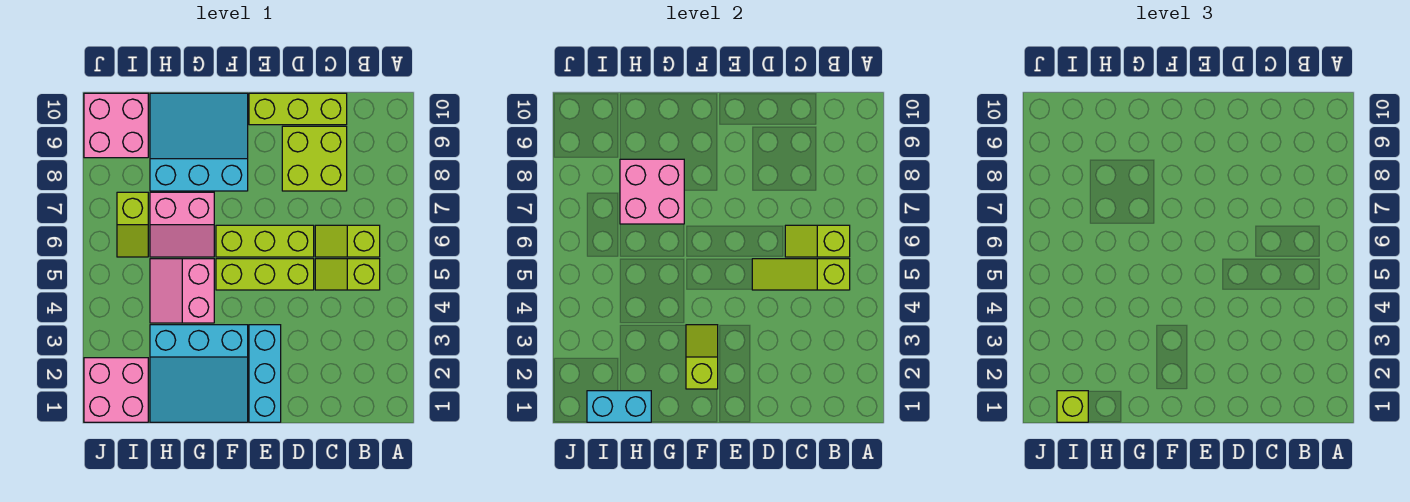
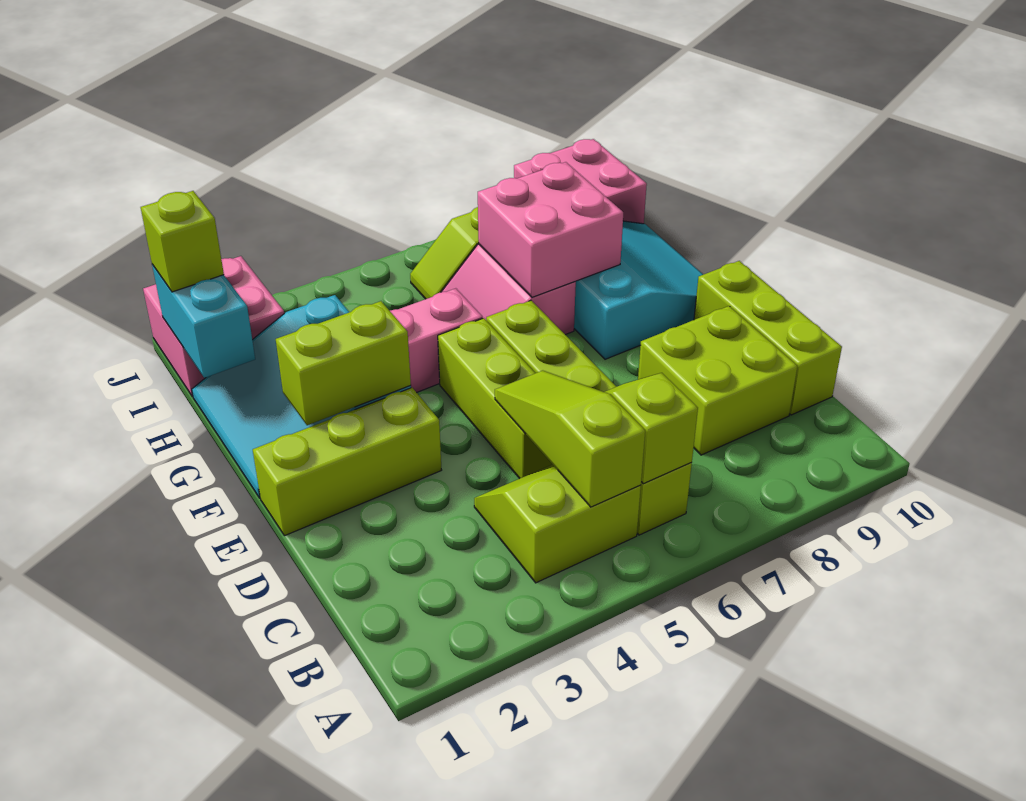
lime slope B5:C5 level 1 top B -> lime slope B4:C5 level 1 top B
cyan brick E1:E3 level 1 -> lime brick E1:E3 level 1
lime slope F2:F3 level 2 top 2 -> lime brick F2:F3 level 2

